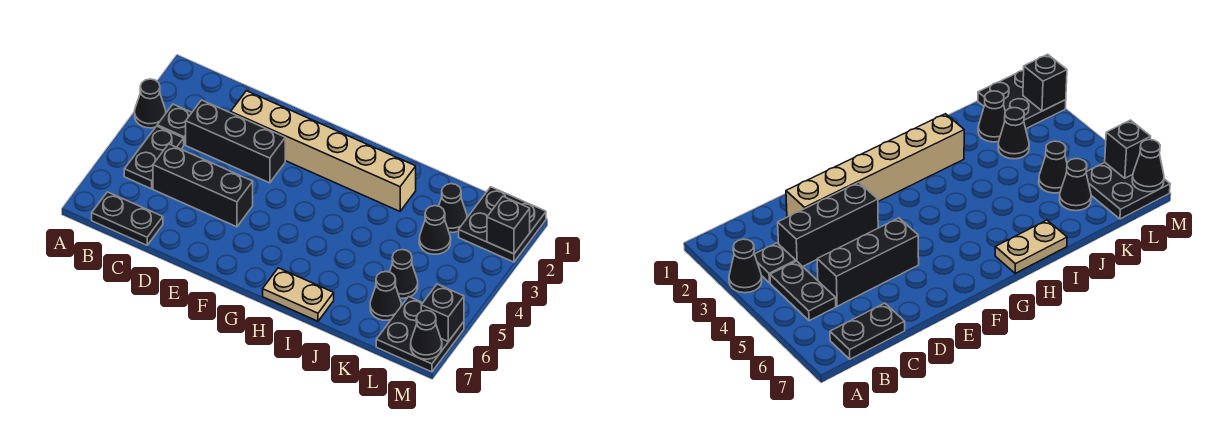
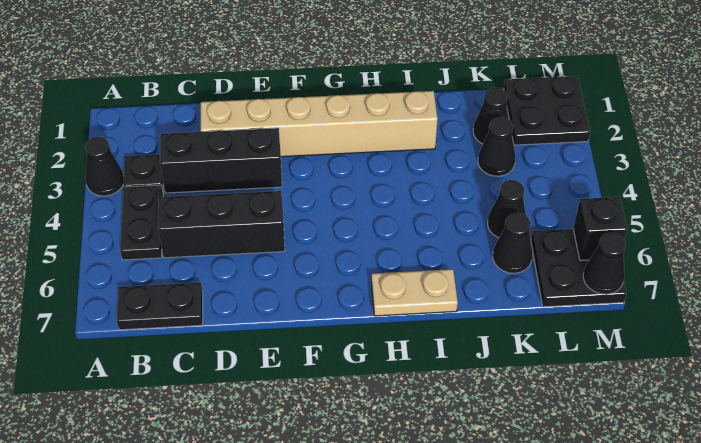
black brick M2 level 2 -> none

